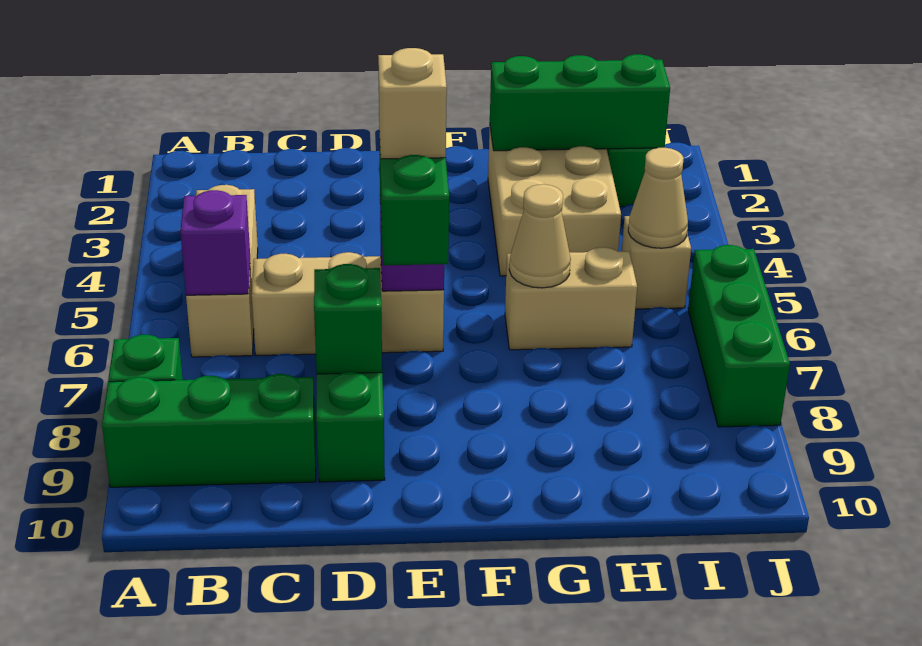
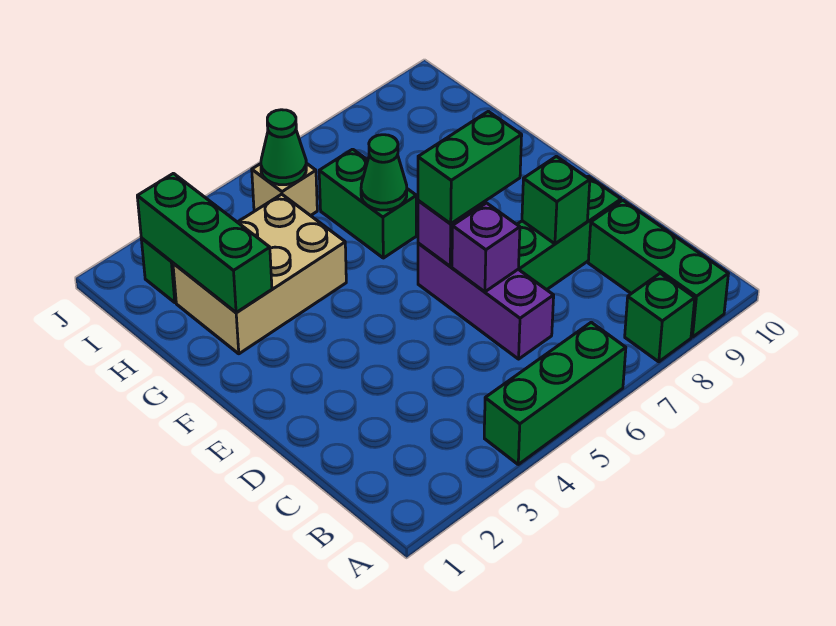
tan brick B4:B6 level 1 -> none
purple brick B6 level 2 -> purple brick D6 level 2
tan brick C6:E6 level 1 -> purple brick C6:E6 level 1
tan brick E6 level 4 -> none
tan brick G6:H6 level 1 -> green brick G6:H6 level 1
tan cone G6 level 2 -> green cone G6 level 2
tan cone I5 level 2 -> green cone I5 level 2
green brick J6:J8 level 1 -> green brick A4:A6 level 1

